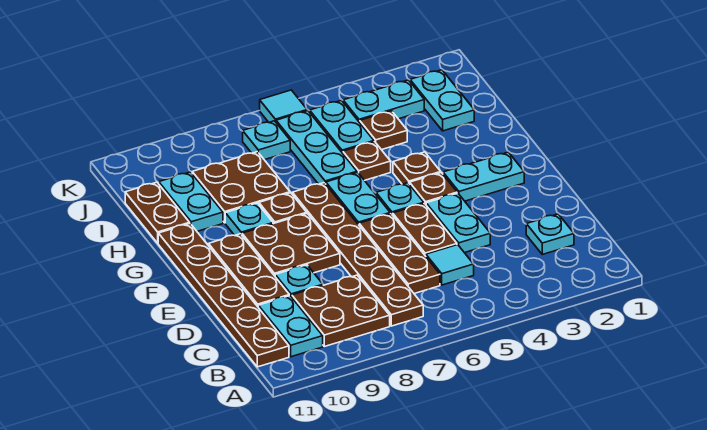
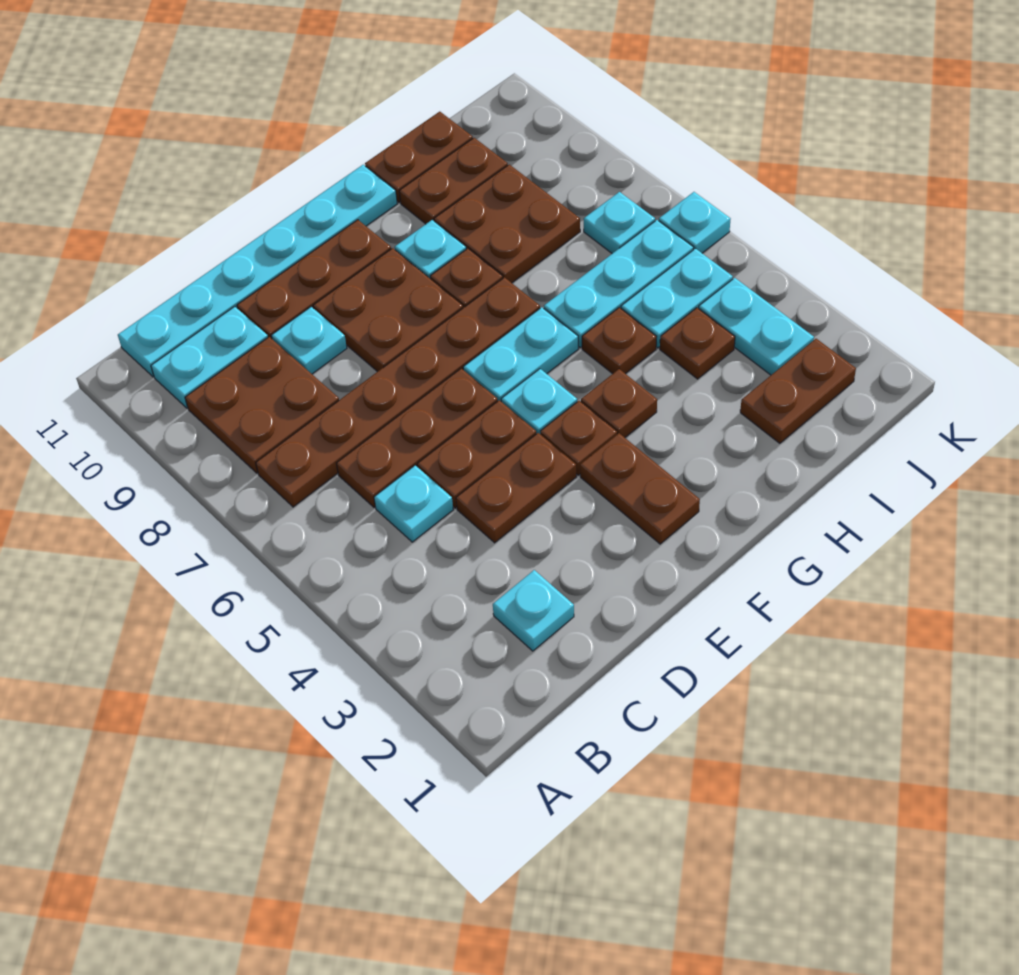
brown plate B11:G11 level 1 -> cyan plate B11:G11 level 1
cyan tile C5 level 1 -> cyan plate C5 level 1
cyan plate D4:E4 level 1 -> brown plate D4:E4 level 1
cyan plate F2:F3 level 1 -> brown plate F2:F3 level 1
cyan plate H10:I10 level 1 -> brown plate H10:I10 level 1
cyan plate I2:J2 level 1 -> brown plate I2:J2 level 1
cyan tile K6 level 1 -> cyan plate K6 level 1

